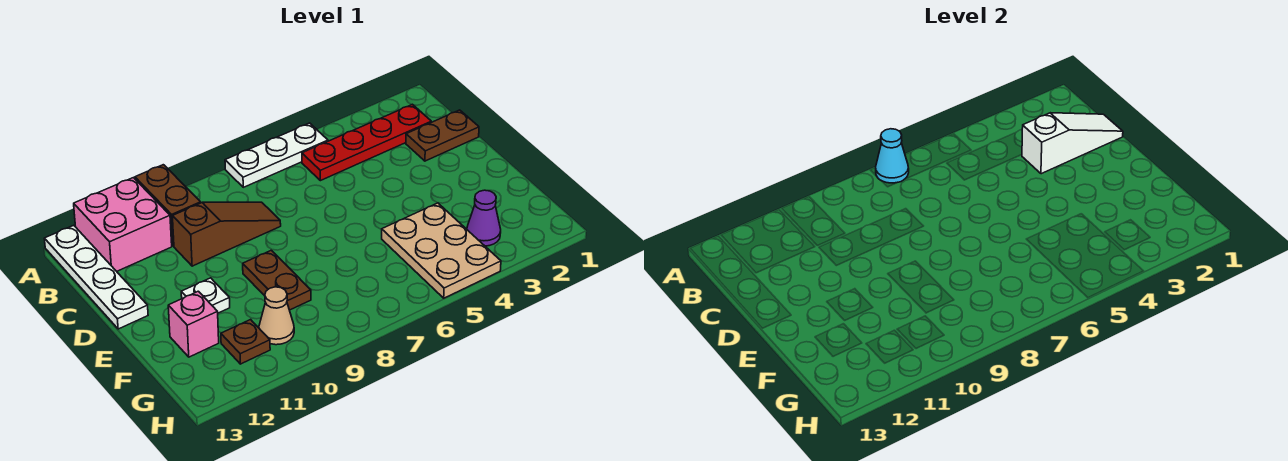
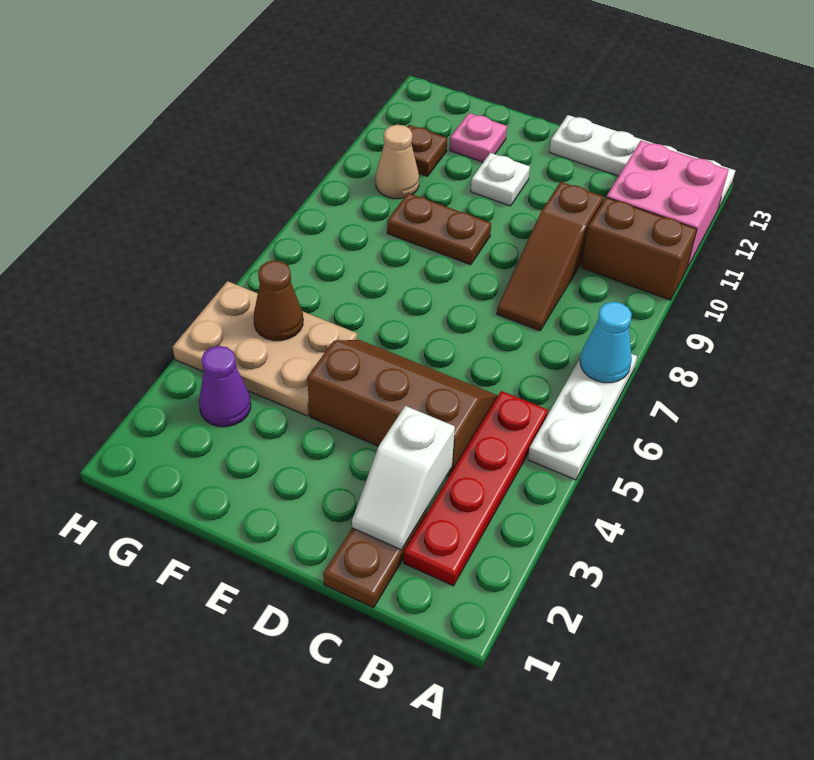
white slope C1:C3 level 2 top 3 -> white slope C2:C3 level 2 top 3
none -> brown slope C4:E5 level 1 top 4
pink brick F12 level 1 -> pink plate F12 level 1
none -> brown cone G5 level 2

